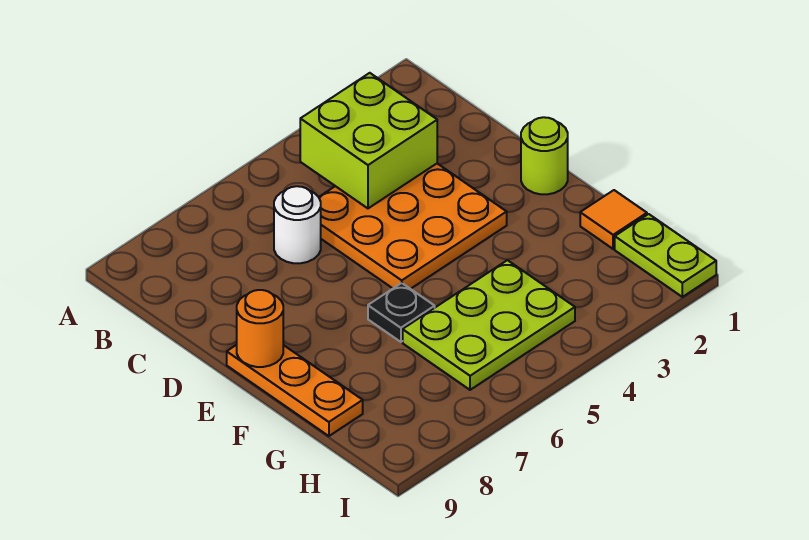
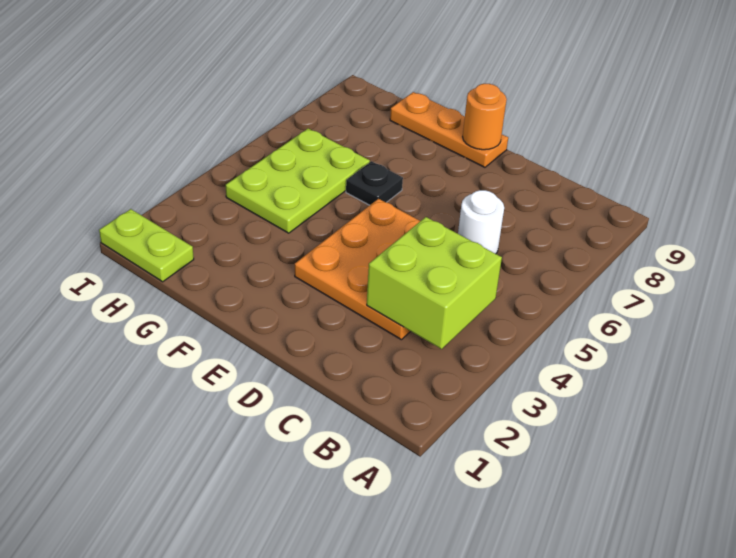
lime round brick E1 level 1 -> none
orange tile G1 level 1 -> none

